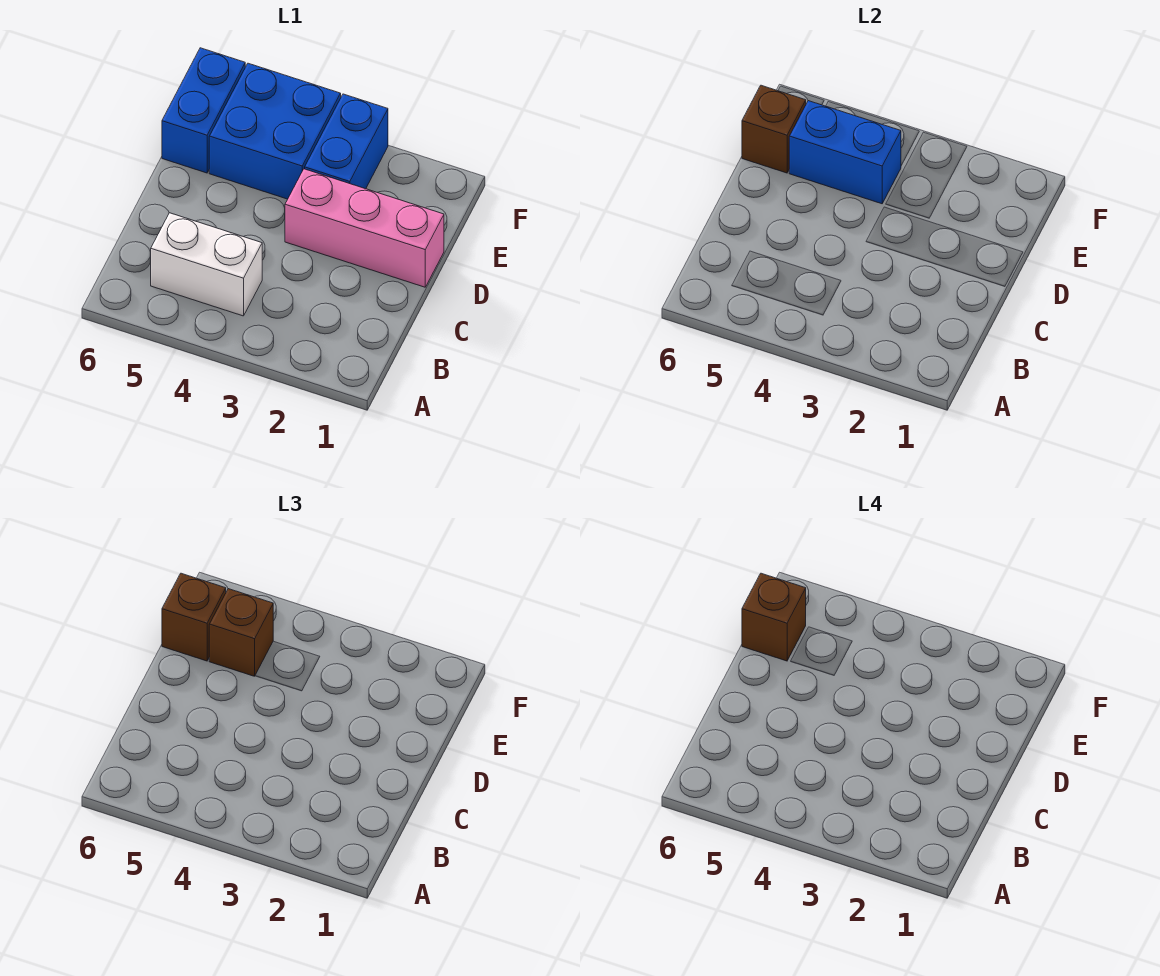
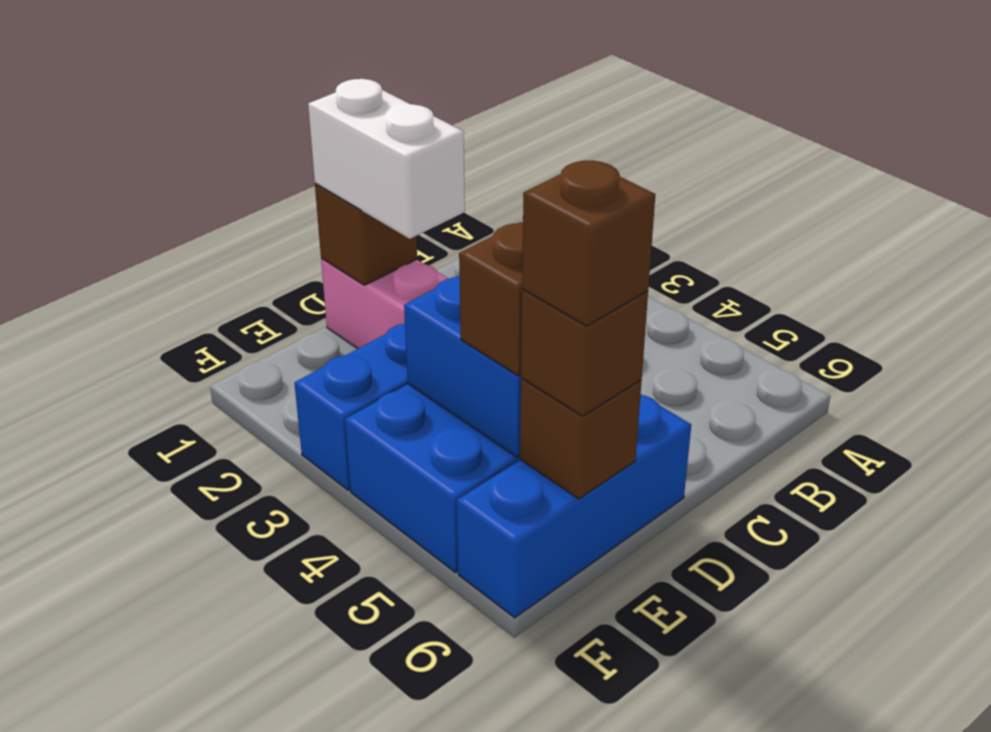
white brick B4:B5 level 1 -> white brick D1:D2 level 3
none -> brown brick D1 level 2
blue brick E6:F6 level 1 -> blue brick D6:F6 level 1

